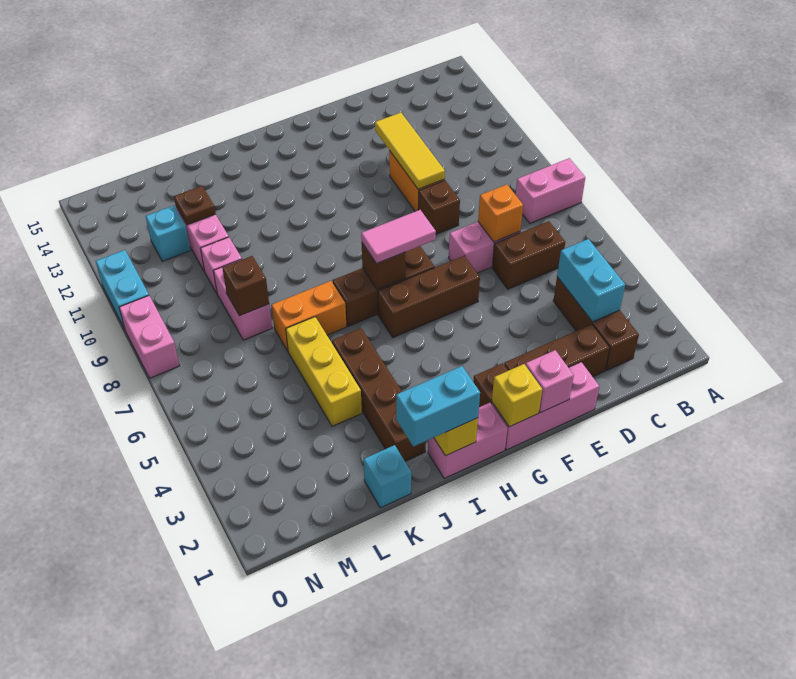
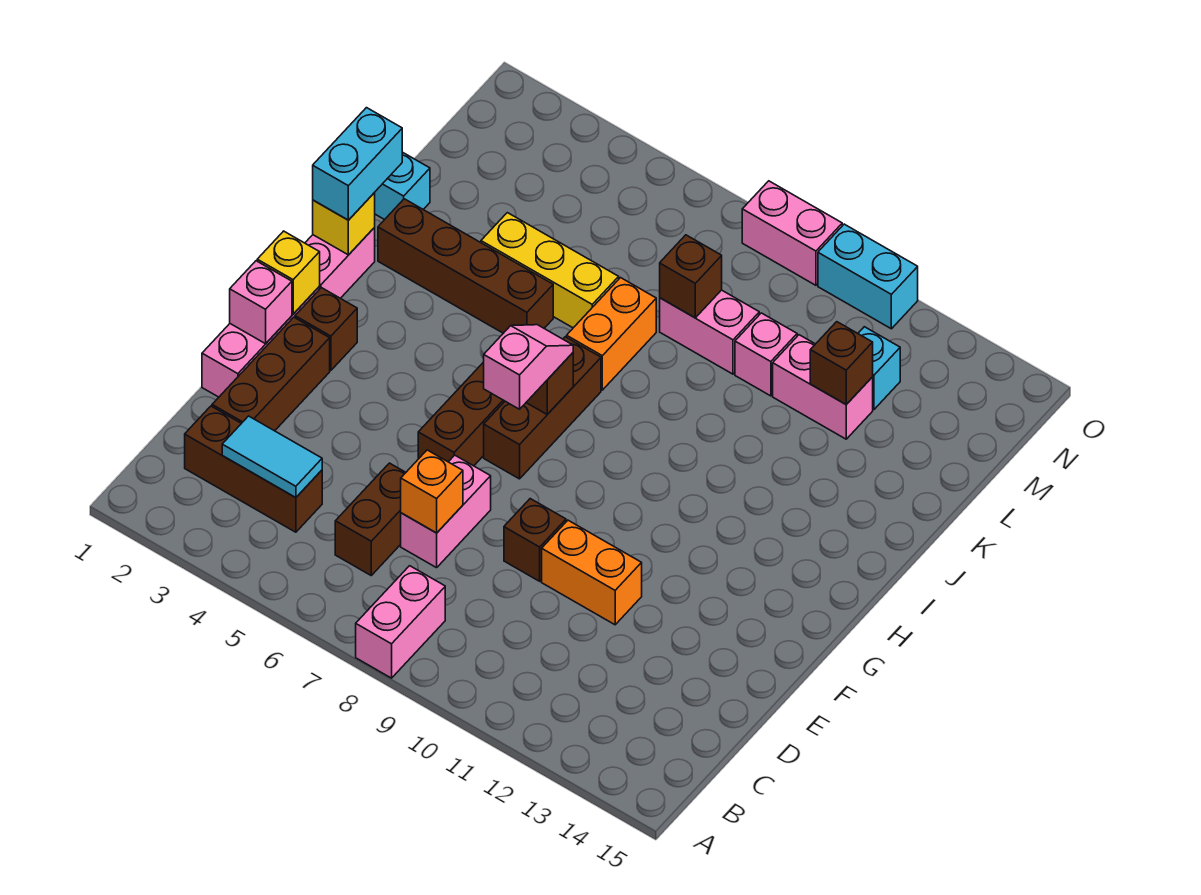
cyan brick C3:C4 level 2 -> cyan tile C3:C4 level 2
yellow tile E10:E12 level 2 -> none
pink tile G7:H7 level 3 -> pink slope G7:H7 level 3 top G
brown plate L12 level 2 -> brown brick L12 level 2

